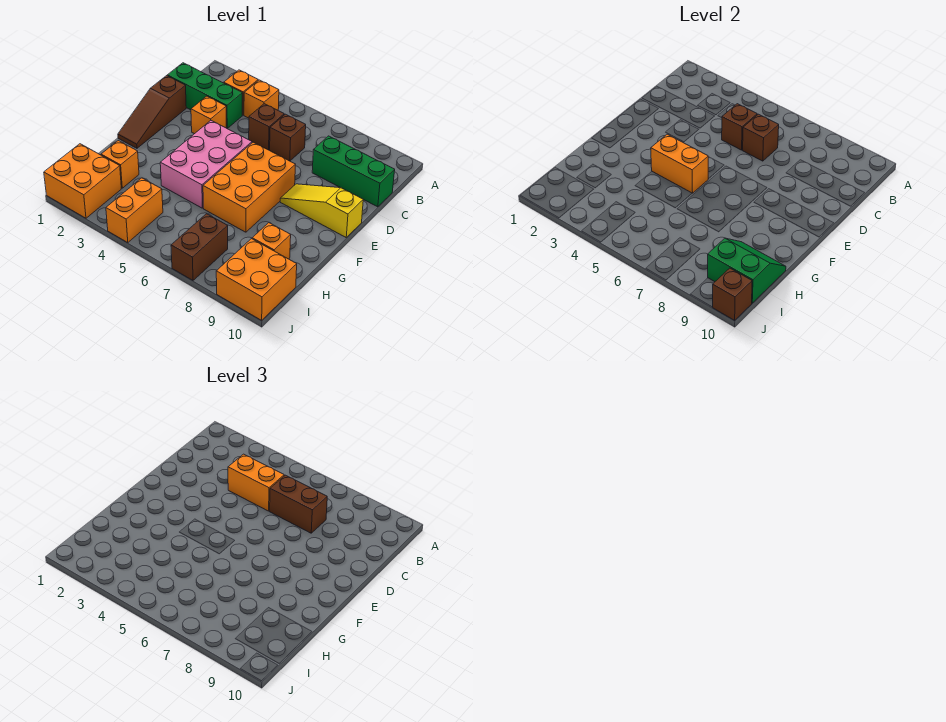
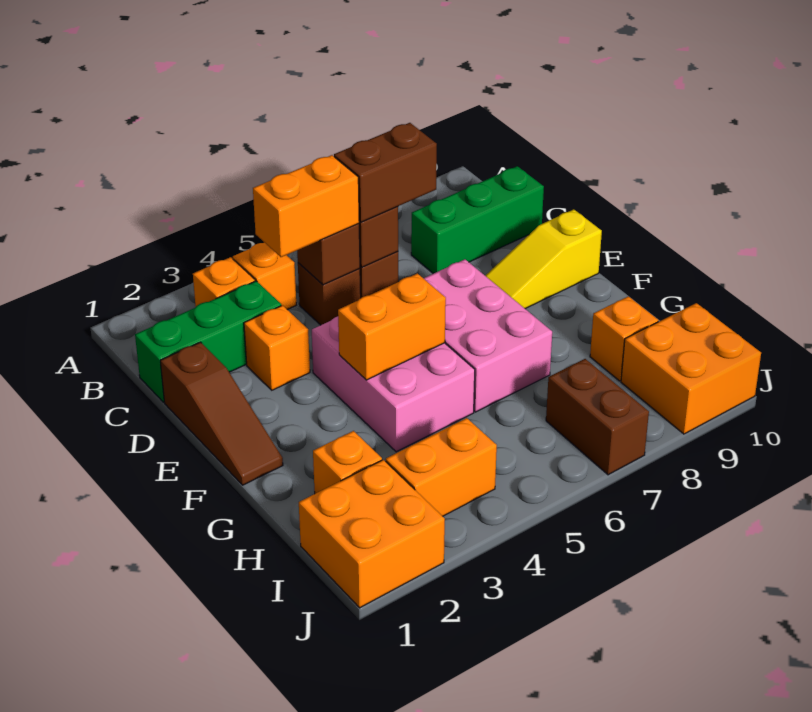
orange brick E6:G7 level 1 -> pink brick E6:G7 level 1
green slope H9:I10 level 2 top I -> none
orange brick I4:J4 level 1 -> orange brick I3:I4 level 1
brown brick J10 level 2 -> none

